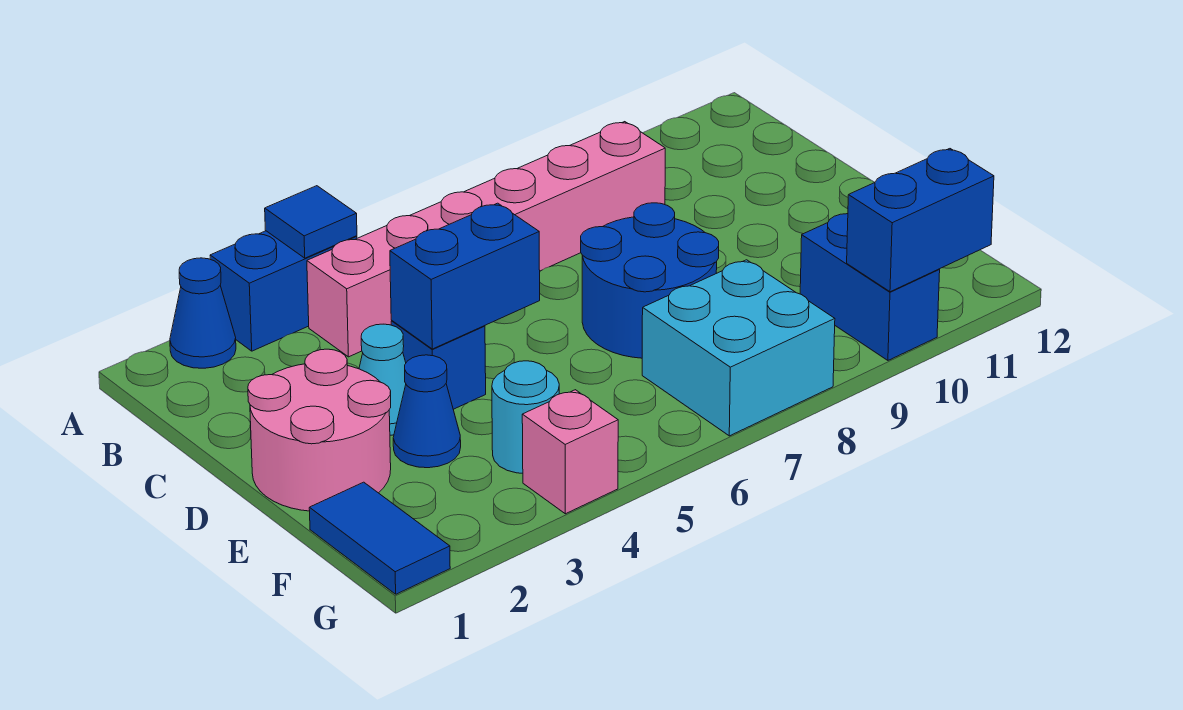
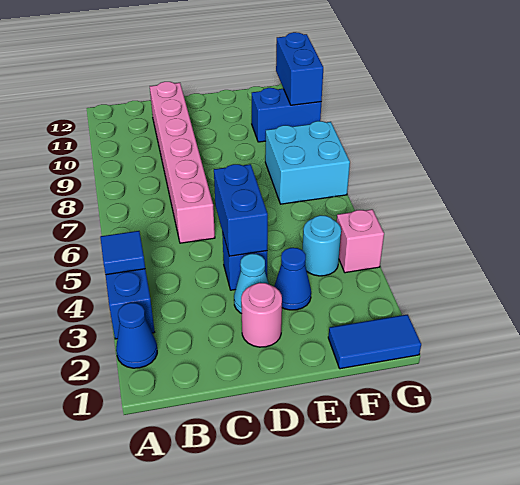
pink brick B4:B9 level 1 -> pink brick C6:C11 level 1
pink round brick D1:E2 level 1 -> pink round brick D2 level 1
blue round brick D7:E8 level 1 -> none

